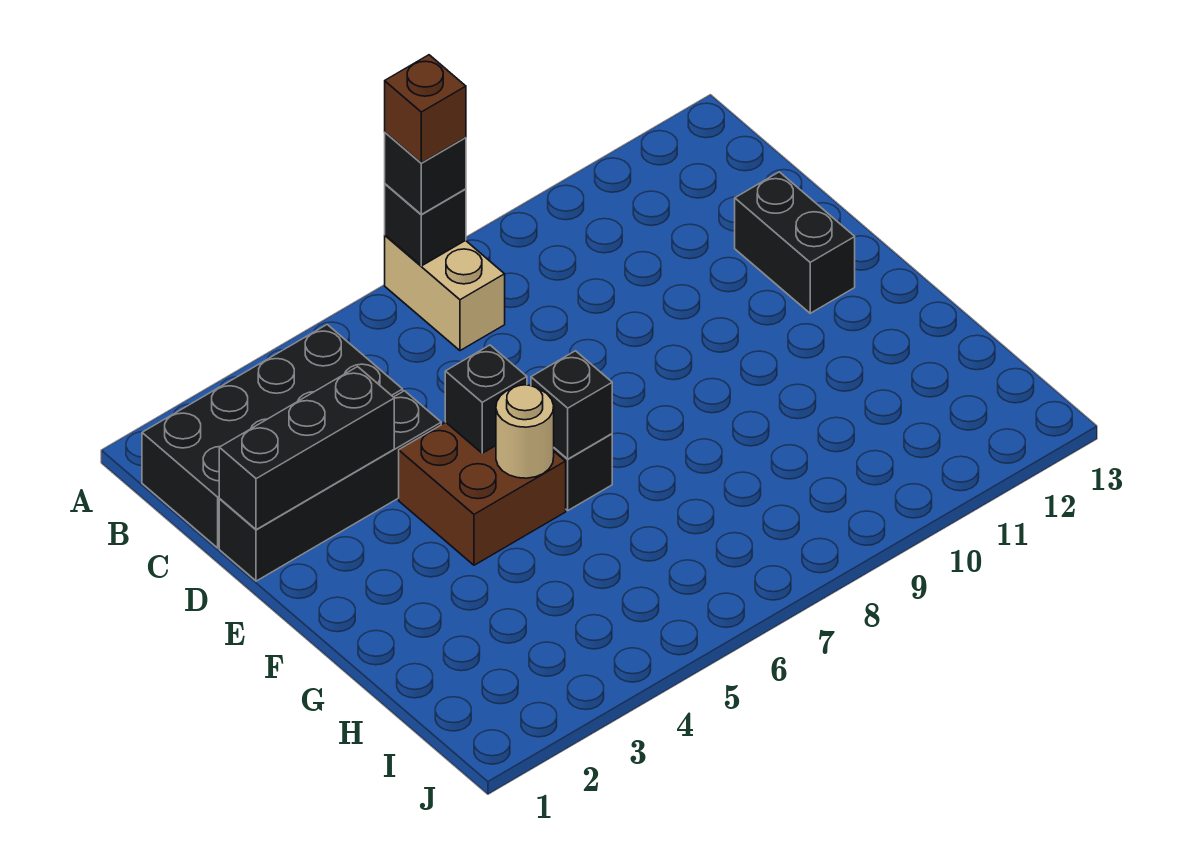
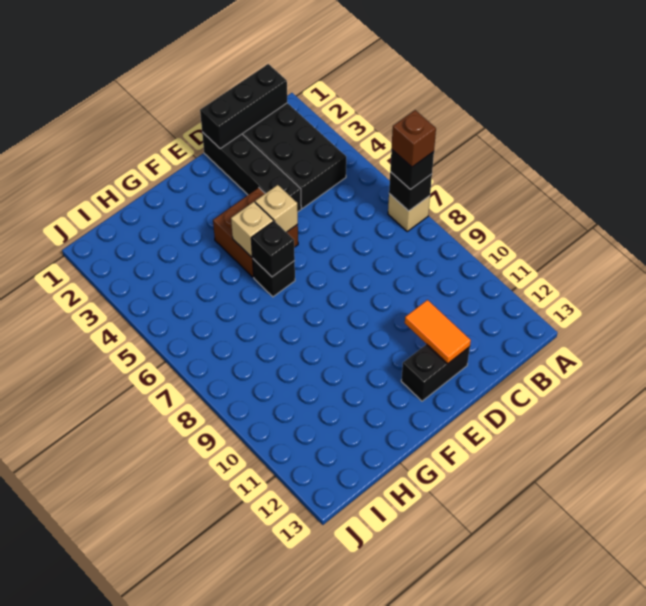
tan brick A7:B7 level 1 -> tan brick A7 level 1
black brick D1:D3 level 2 -> black brick B1:D1 level 2
none -> orange tile D11:D12 level 2
black brick E5 level 2 -> tan brick E5 level 2
tan round brick F5 level 2 -> tan brick F5 level 2

